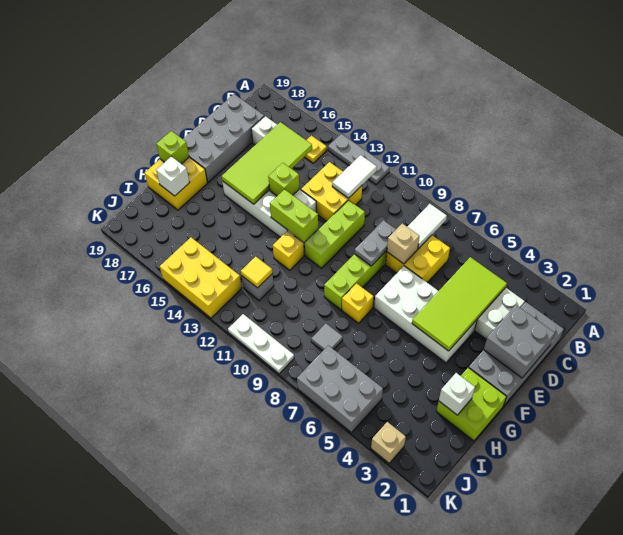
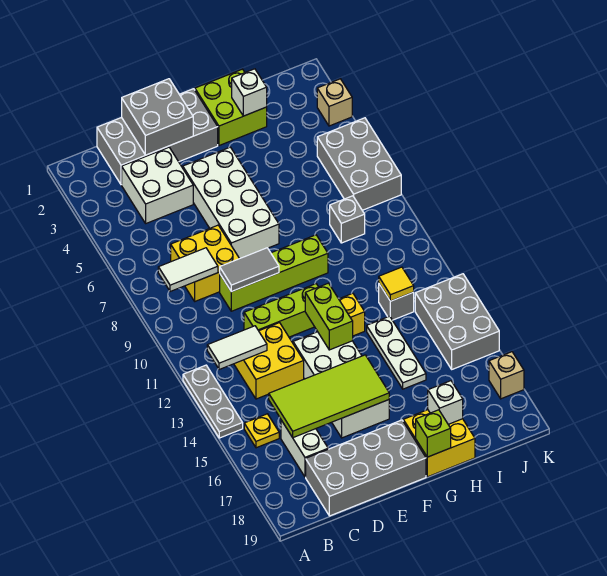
lime tile C4:F5 level 2 -> none
tan brick D8 level 2 -> tan brick K17 level 1
grey plate D9:E9 level 2 -> grey tile D9:E9 level 2
lime brick E14 level 2 -> none
yellow brick G8 level 1 -> none
grey tile I8 level 1 -> grey brick I8 level 1
yellow brick J13:K15 level 1 -> grey brick J13:K15 level 1
white plate K9:K11 level 1 -> white plate H13:H15 level 1

